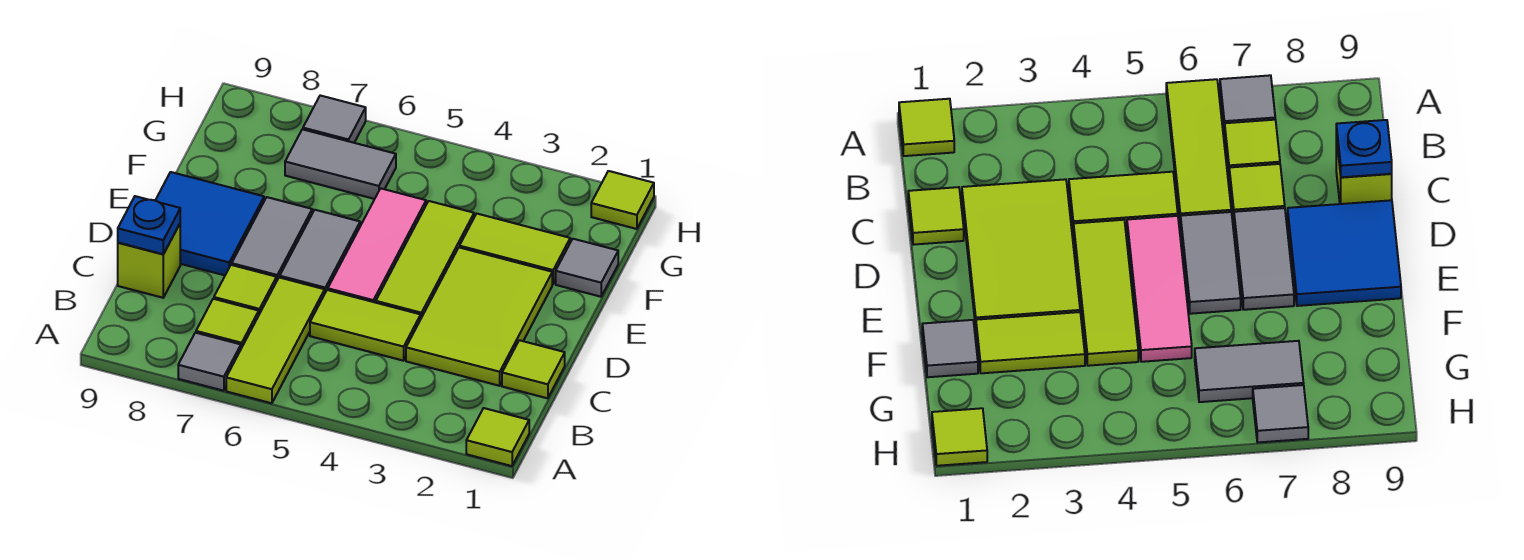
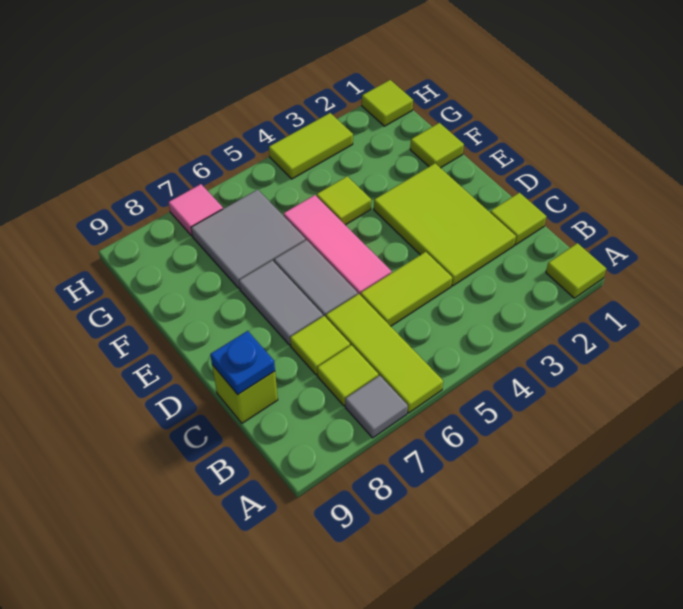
lime tile D4:F4 level 1 -> lime tile F4 level 1
blue tile D8:E9 level 1 -> none
grey tile F1 level 1 -> lime tile F1 level 1
lime tile F2:F3 level 1 -> lime tile H3:H4 level 1
grey tile G6:G7 level 1 -> grey tile F6:G7 level 1
grey tile H7 level 1 -> pink tile H7 level 1

